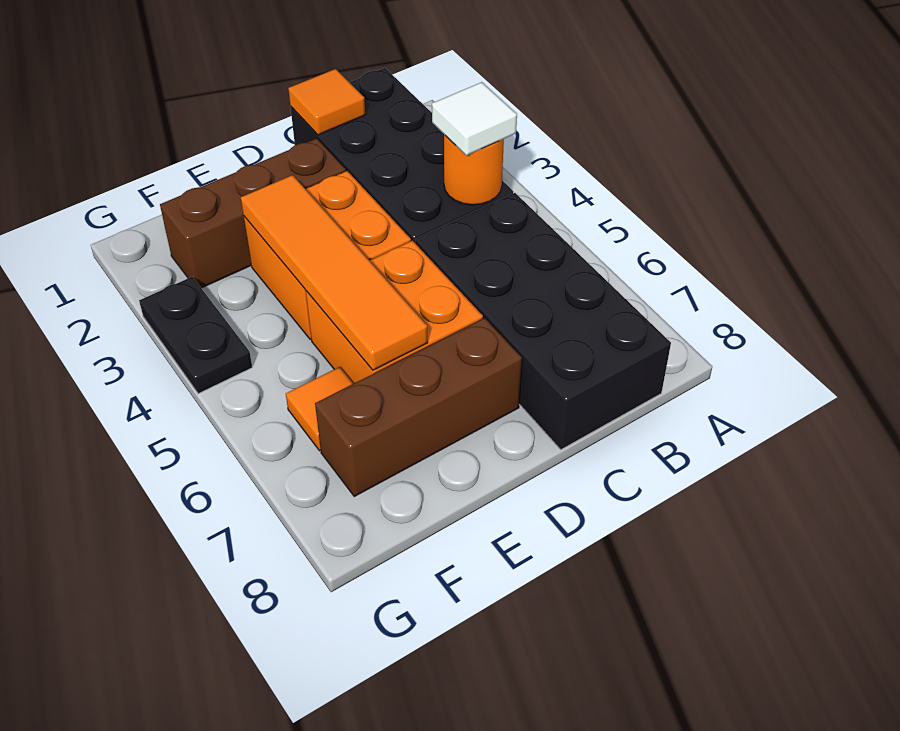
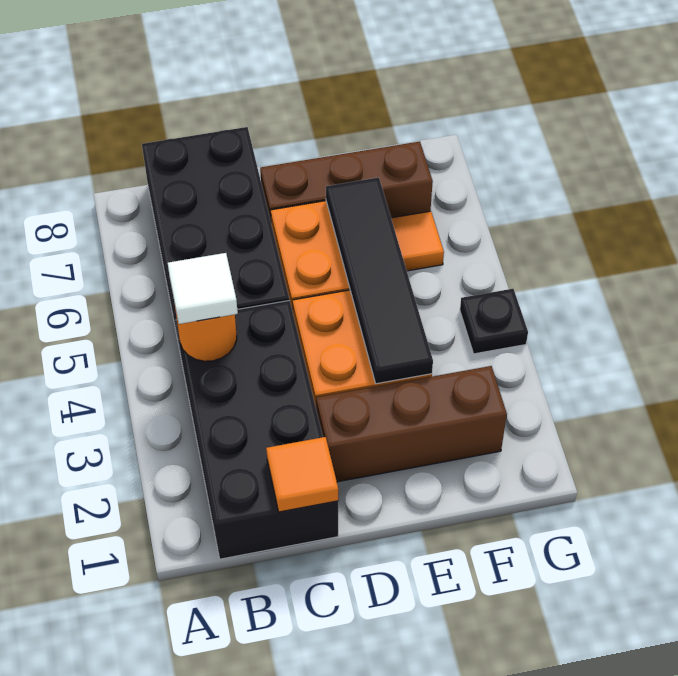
orange tile E3:E6 level 2 -> black tile E3:E6 level 2
black plate G3:G4 level 1 -> black plate G4 level 1

